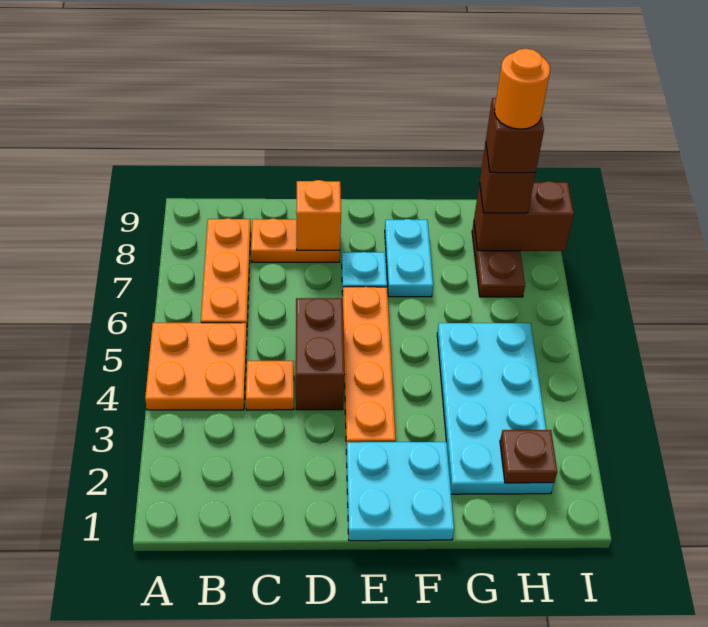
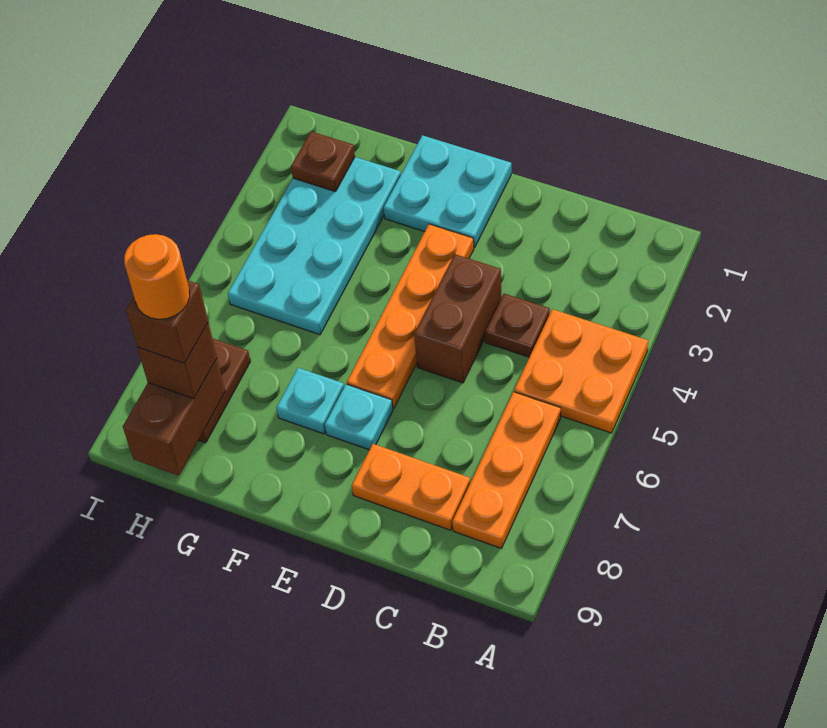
orange plate C4 level 1 -> brown plate C4 level 1
orange brick D8 level 2 -> none
cyan plate F7:F8 level 1 -> cyan plate F7 level 1
brown brick H8:I8 level 2 -> brown brick H8:H9 level 2

